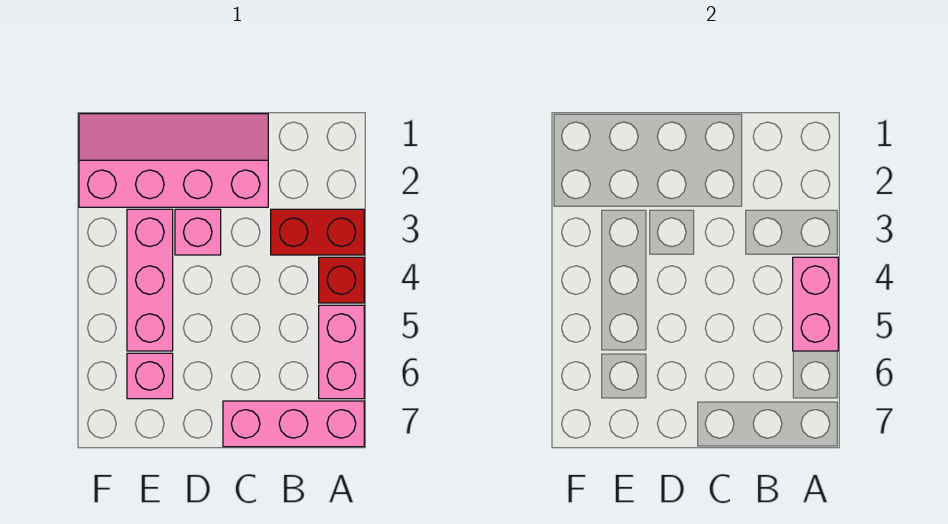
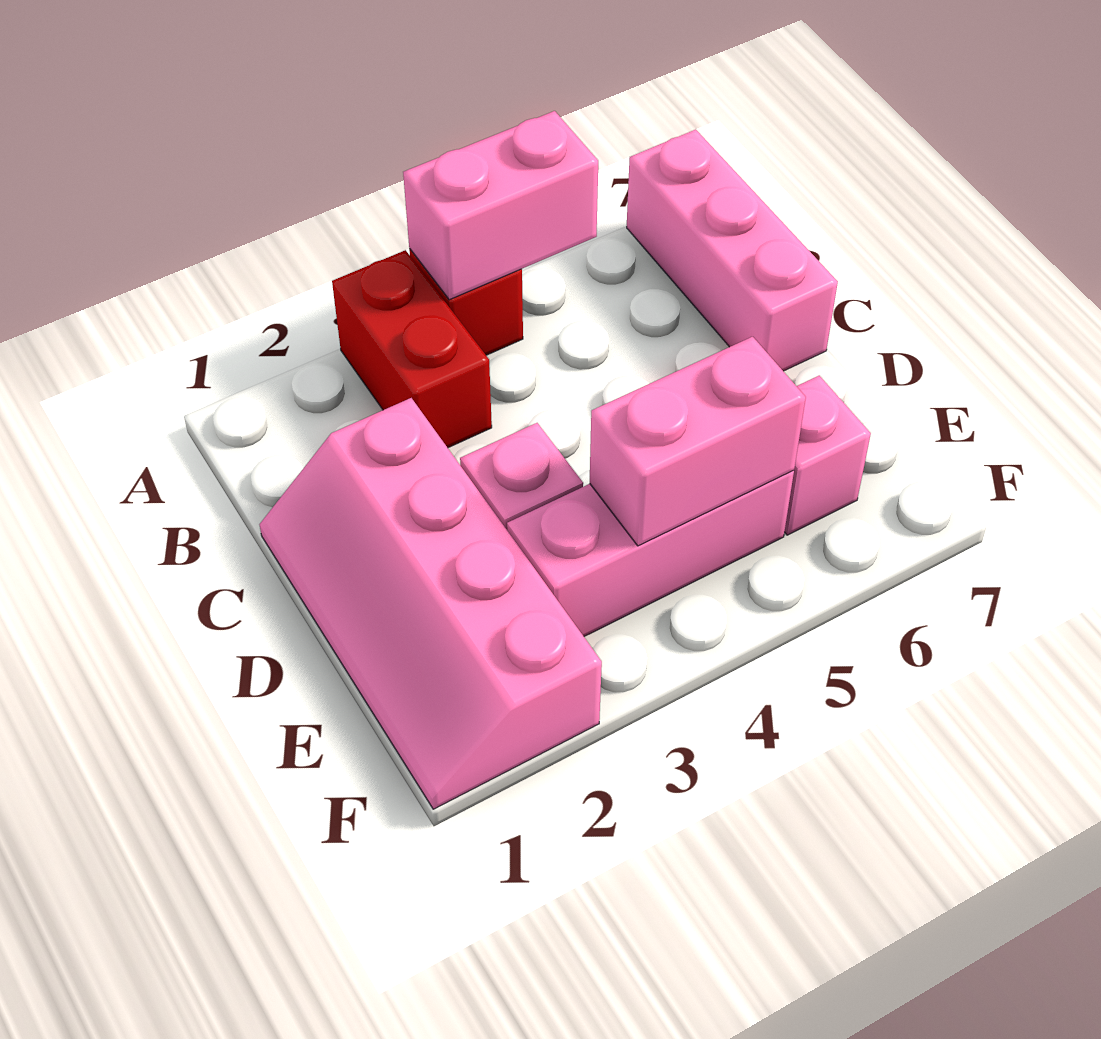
pink brick A5:A6 level 1 -> pink brick E4:E5 level 2

